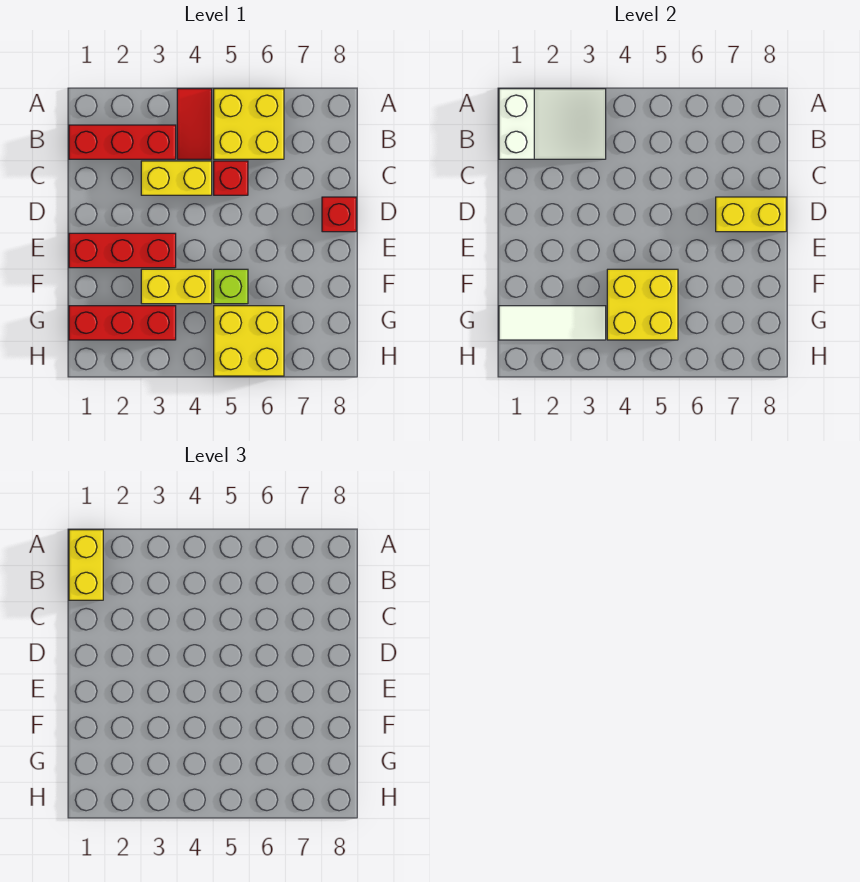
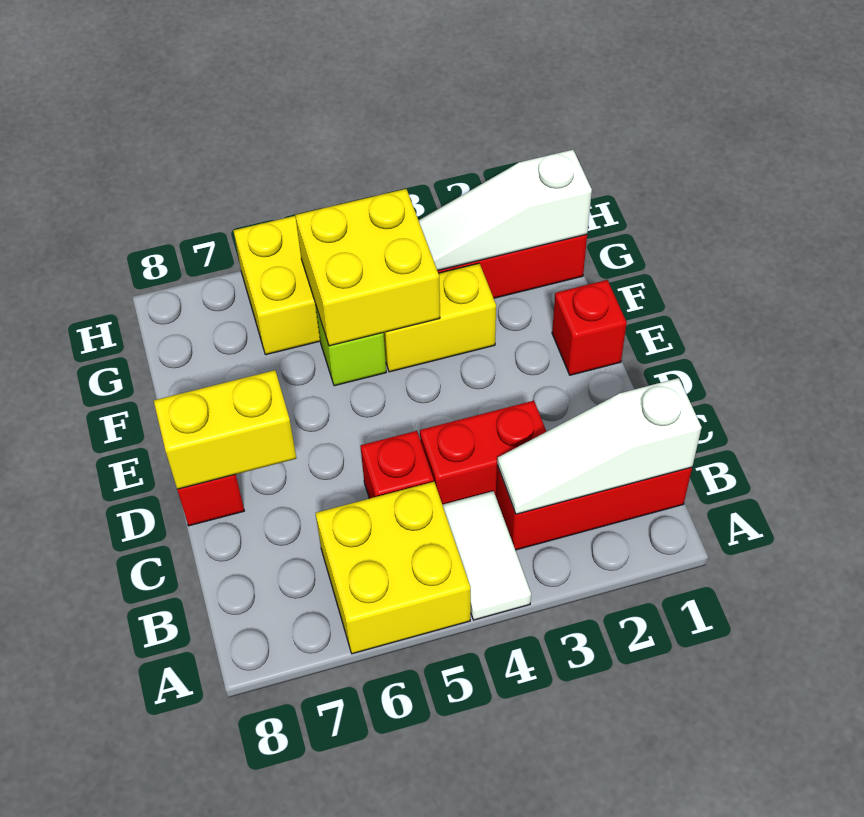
white slope A1:B3 level 2 top 1 -> white slope B1:B3 level 2 top 1
yellow brick A1:B1 level 3 -> none
red tile A4:B4 level 1 -> white tile A4:B4 level 1
yellow brick C3:C4 level 1 -> red brick C3:C4 level 1
red brick E1:E3 level 1 -> red brick E1 level 1
white tile G1:G3 level 2 -> white slope G1:G3 level 2 top 1

